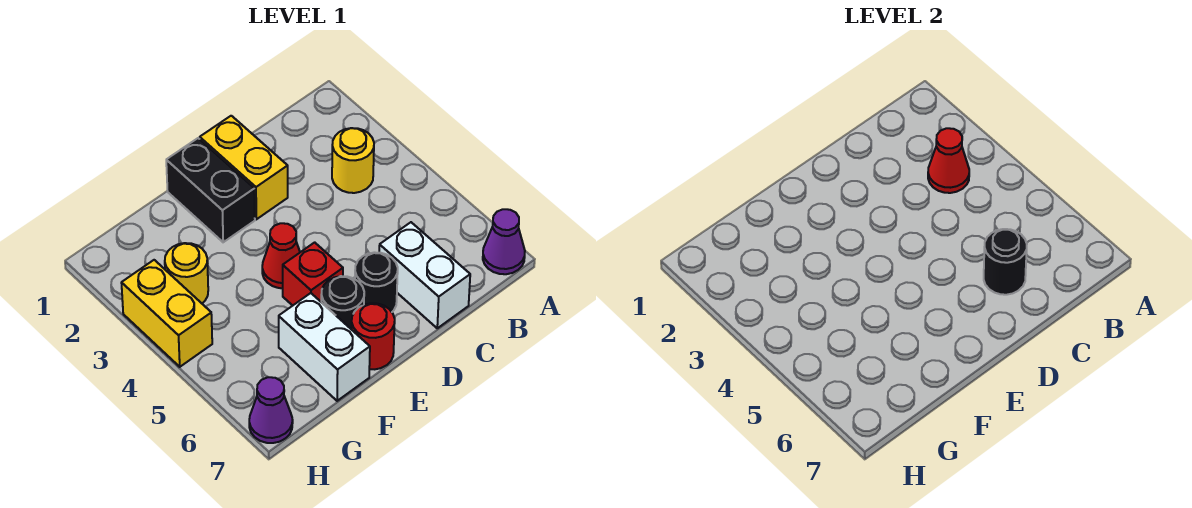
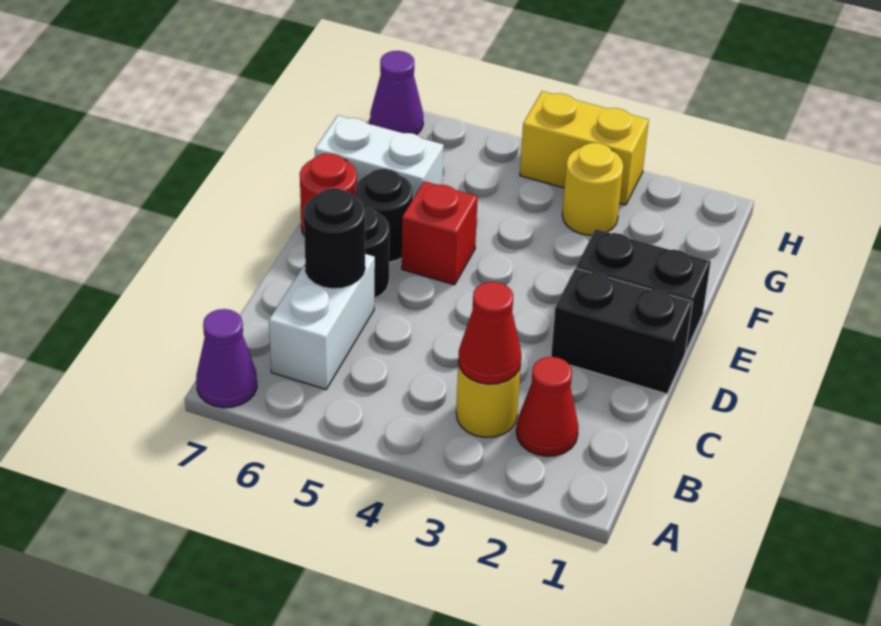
white brick C6:C7 level 1 -> white brick B6:C6 level 1
yellow brick D1:D2 level 1 -> black brick D1:D2 level 1
red cone E4 level 1 -> red cone B2 level 1

